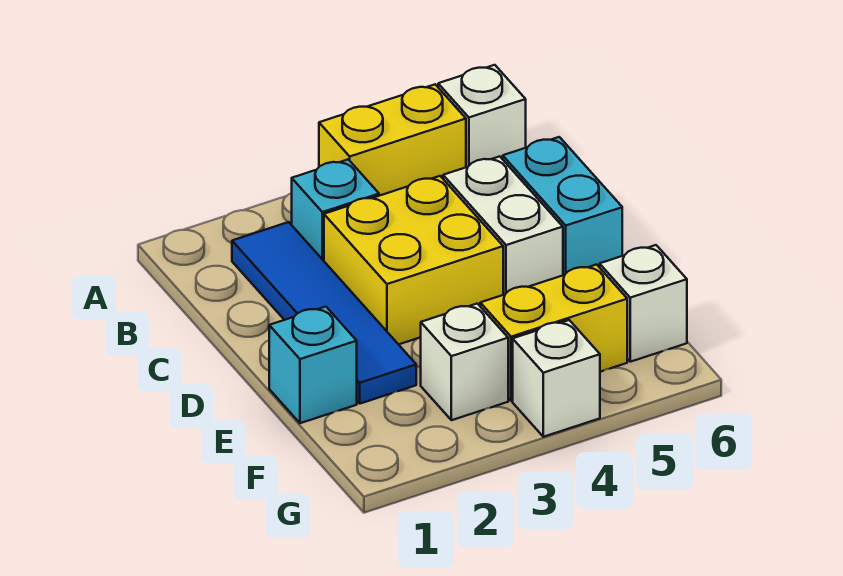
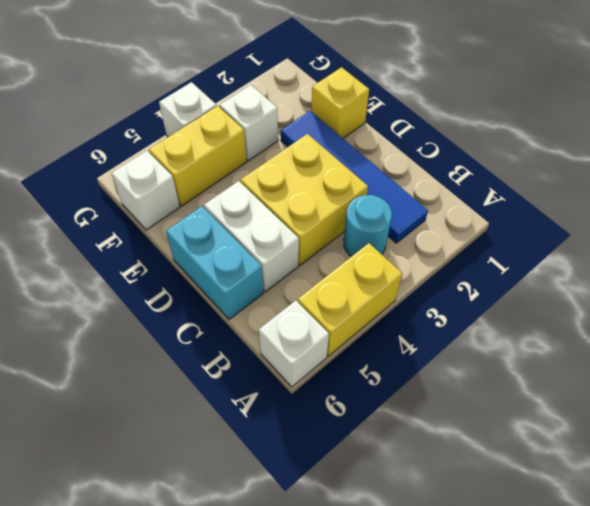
cyan brick B3 level 1 -> cyan round brick B3 level 1
cyan brick E1 level 1 -> yellow brick E1 level 1

